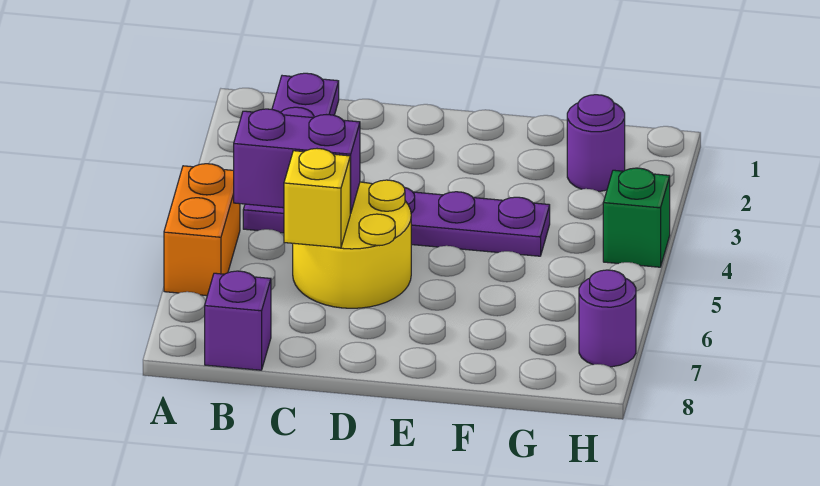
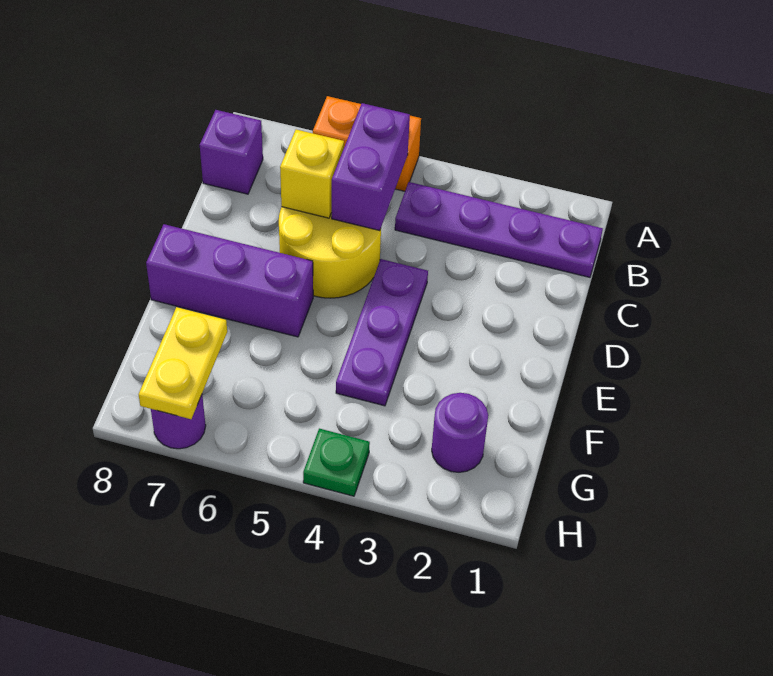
none -> purple brick E6:E8 level 1
none -> yellow plate G7:H7 level 2
green brick H4 level 1 -> green plate H4 level 1

